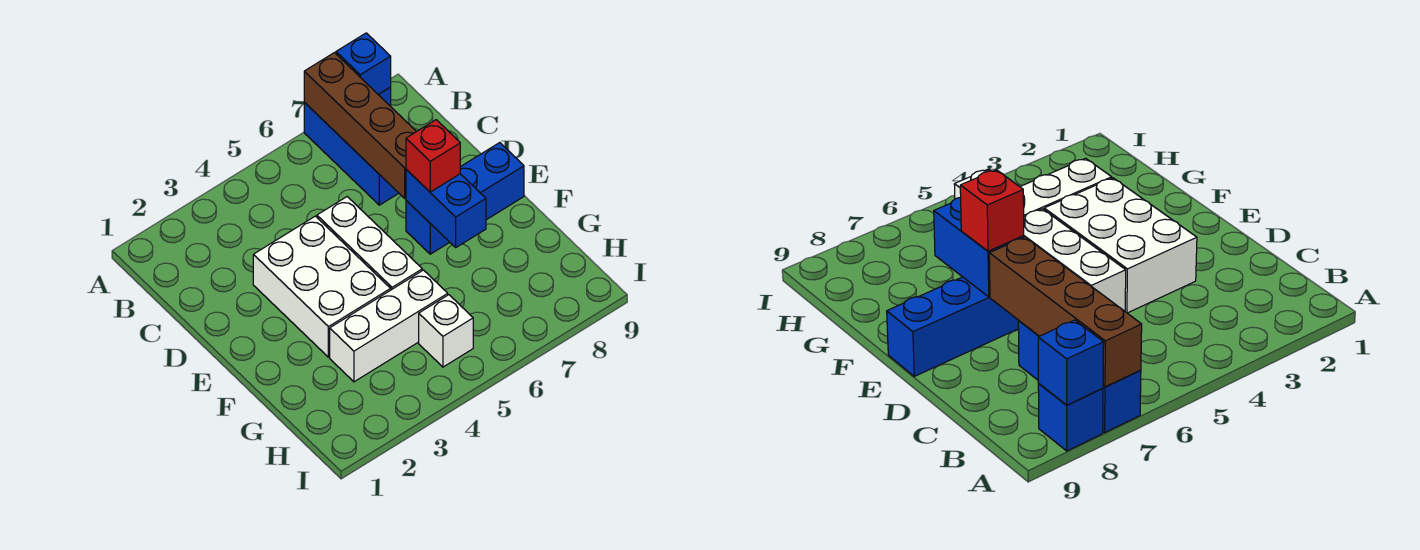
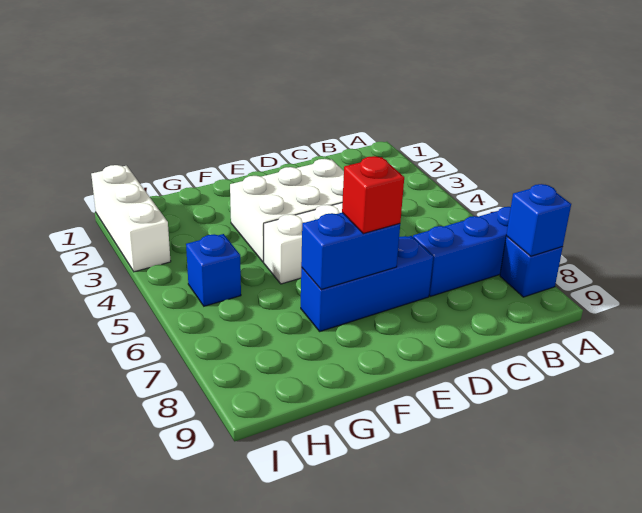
brown brick A7:D7 level 2 -> none
blue brick E7:E9 level 1 -> blue brick D7:F7 level 1
white brick G3:G5 level 1 -> white brick I1:I3 level 1
white brick H5 level 1 -> blue brick H5 level 1

